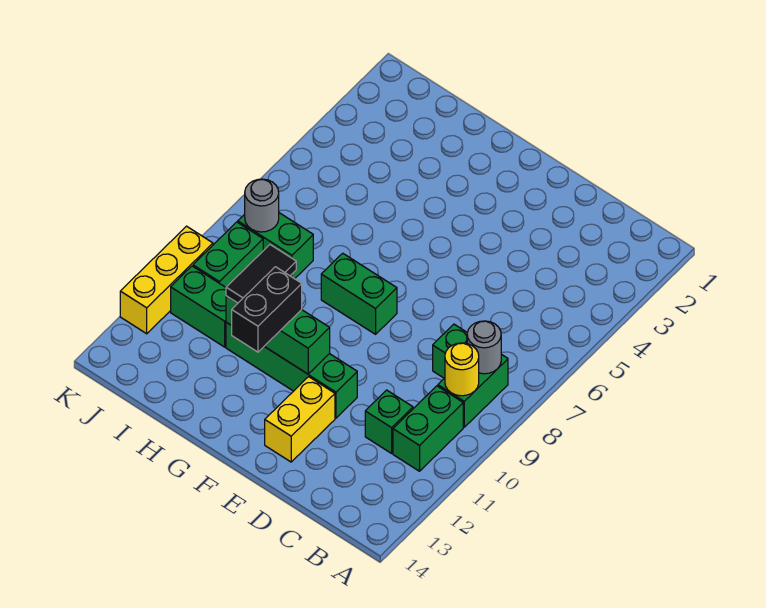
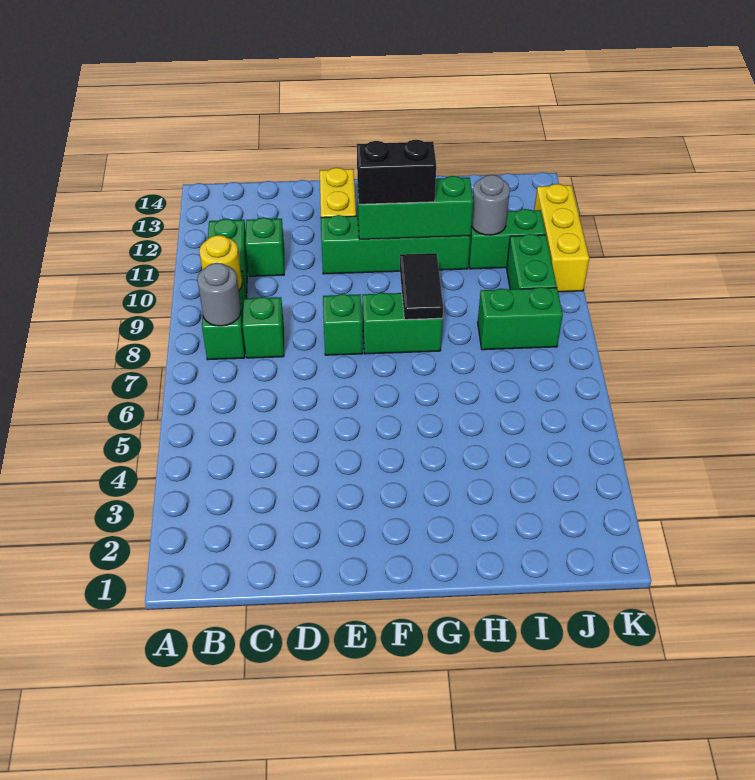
none -> green brick E8 level 1
black brick G11:G12 level 3 -> black brick F11:G11 level 3
black tile H10:H11 level 3 -> black tile G8:G9 level 2
grey round brick J8 level 2 -> grey round brick I11 level 2

